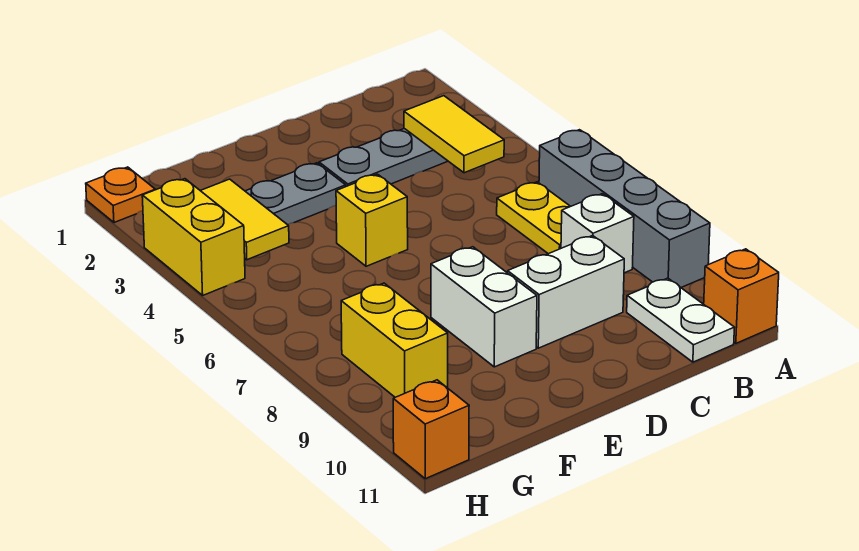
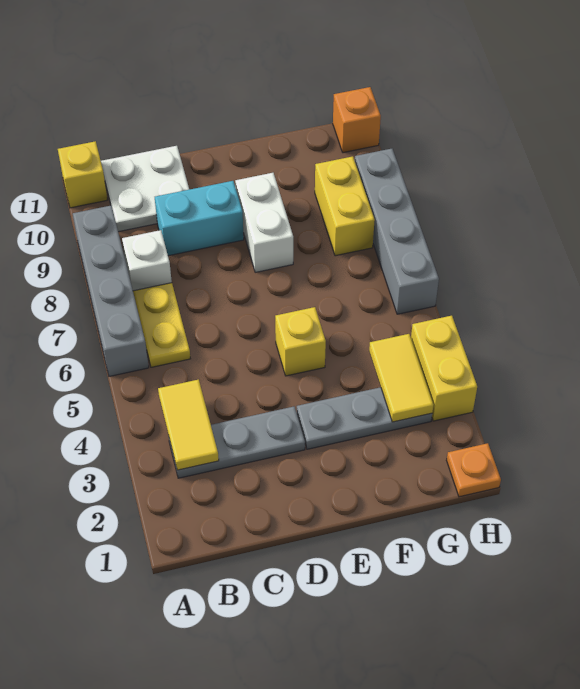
orange brick A11 level 1 -> yellow brick A11 level 1
white plate B10:B11 level 1 -> white plate B10:C11 level 1
white brick C9:D9 level 1 -> cyan brick C9:D9 level 1
none -> grey brick H6:H9 level 1

